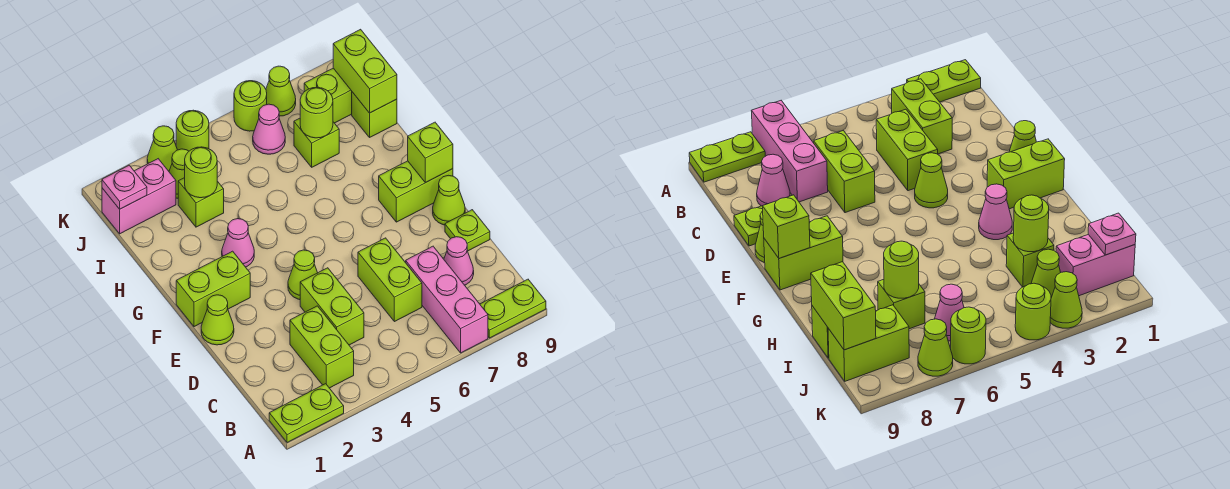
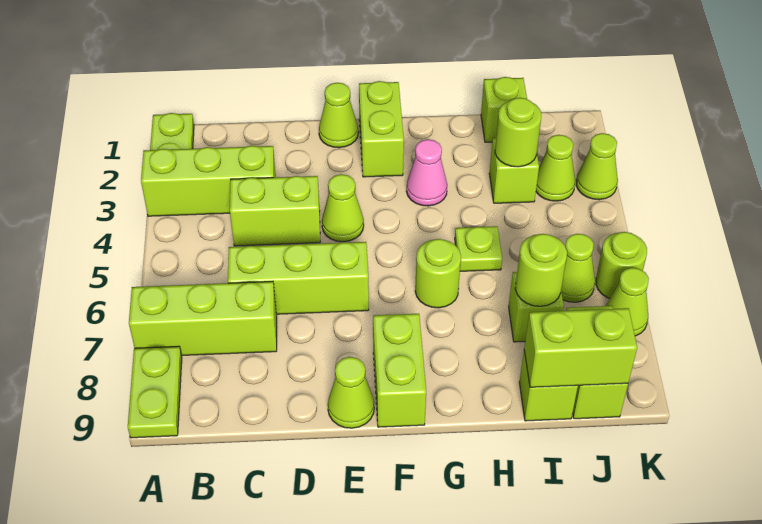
pink brick A7:C7 level 1 -> lime brick A7:C7 level 1
lime brick B3:C3 level 1 -> lime brick A3:C3 level 1
lime brick C6:D6 level 1 -> lime brick C6:E6 level 1
pink cone C8 level 1 -> none
lime plate D9 level 1 -> lime plate H5 level 1
lime brick F9 level 2 -> lime brick I1 level 1
pink brick J1:J2 level 1 -> none
pink plate J1 level 2 -> none
pink cone J6 level 1 -> lime cone J6 level 1
lime round brick K4 level 1 -> lime round brick G6 level 1

